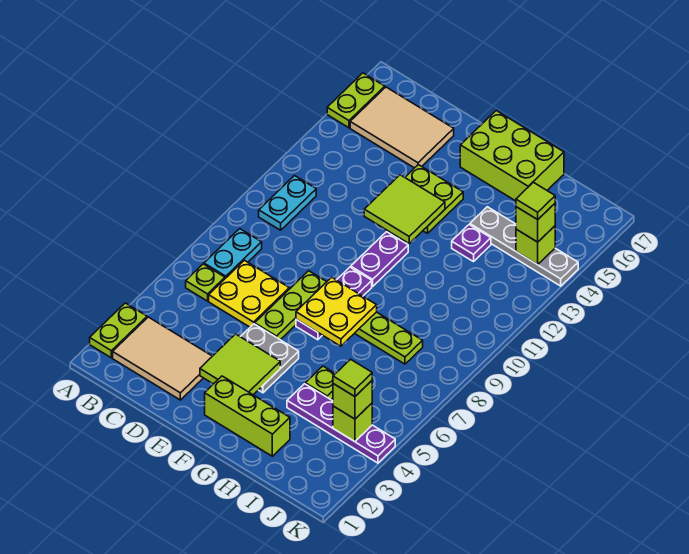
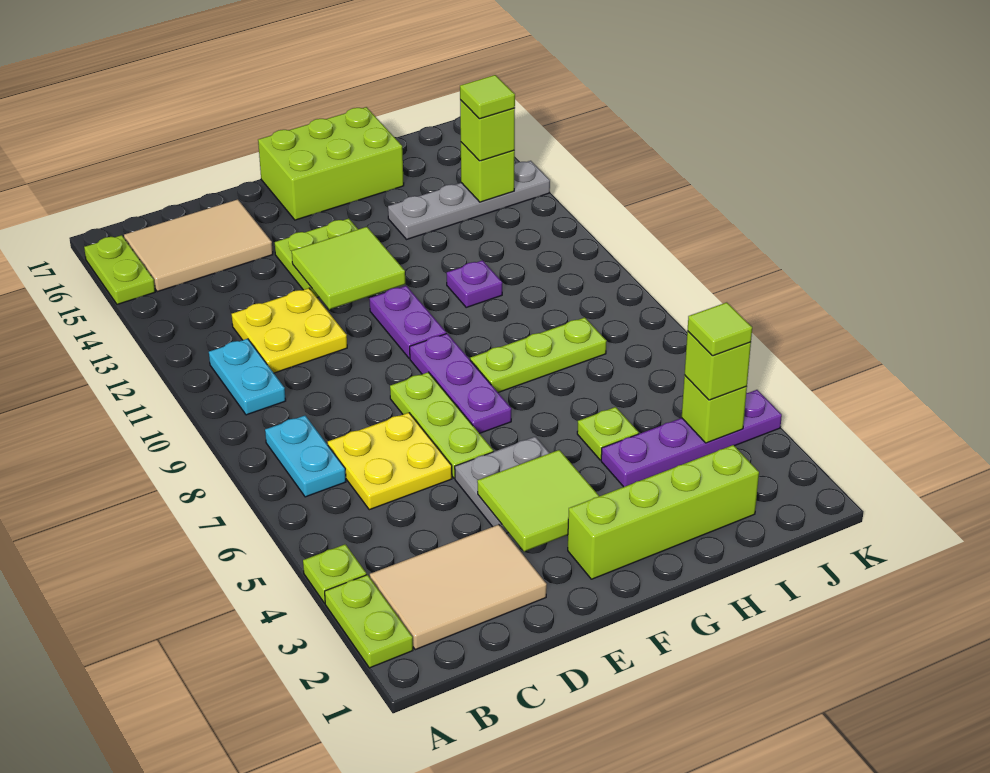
lime plate B6 level 1 -> lime plate A4 level 1
lime brick F2:H2 level 1 -> lime brick F2:I2 level 1
yellow plate F7:G8 level 2 -> yellow plate C11:D12 level 1
purple plate H13 level 1 -> purple plate H11 level 1

